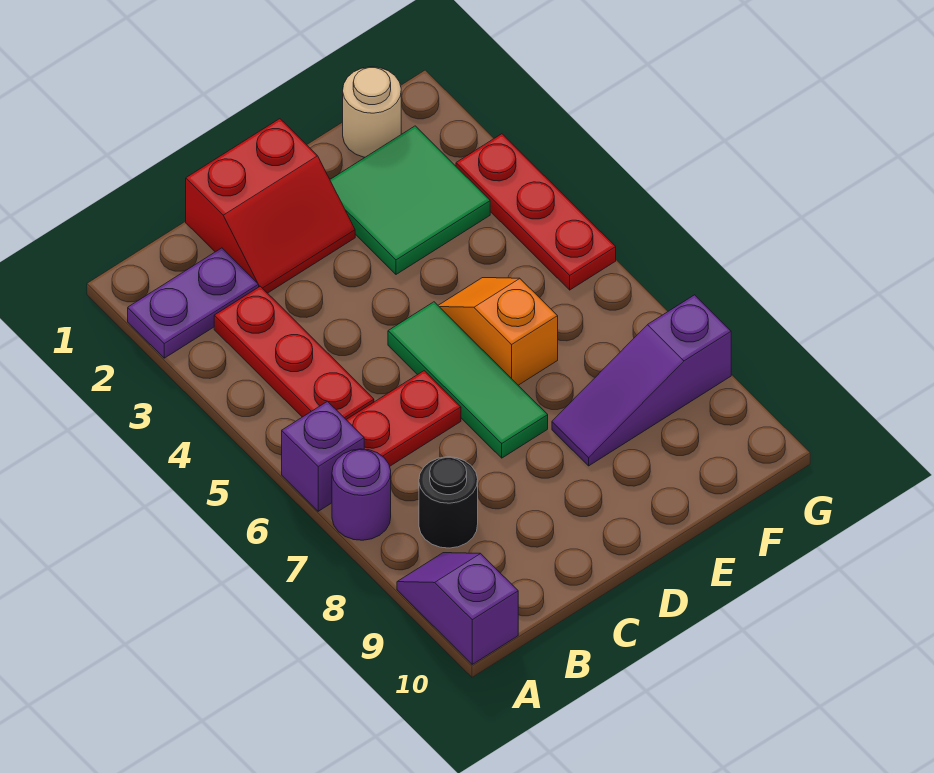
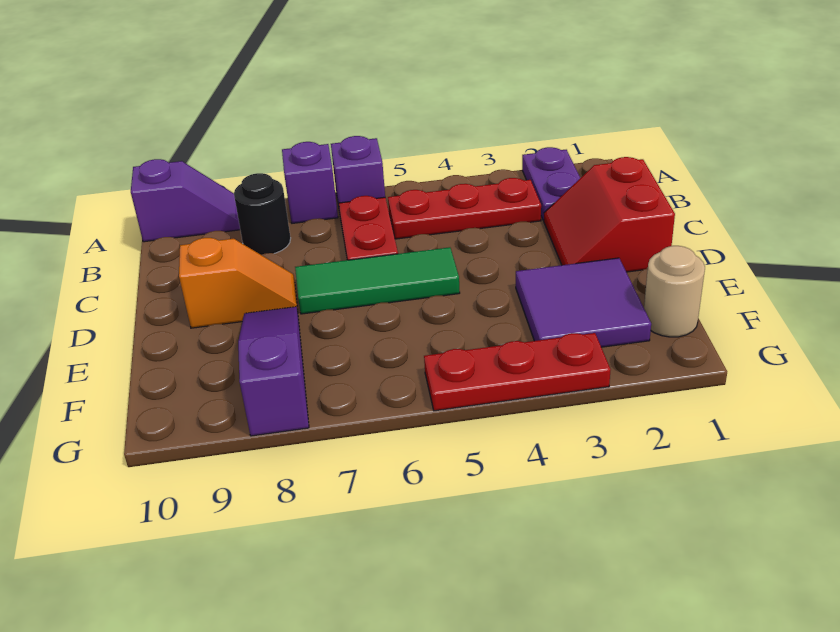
purple round brick A7 level 1 -> purple brick A7 level 1
green tile E2:F3 level 1 -> purple tile E2:F3 level 1
orange slope E5:E6 level 1 top 6 -> orange slope D8:D9 level 1 top 9

